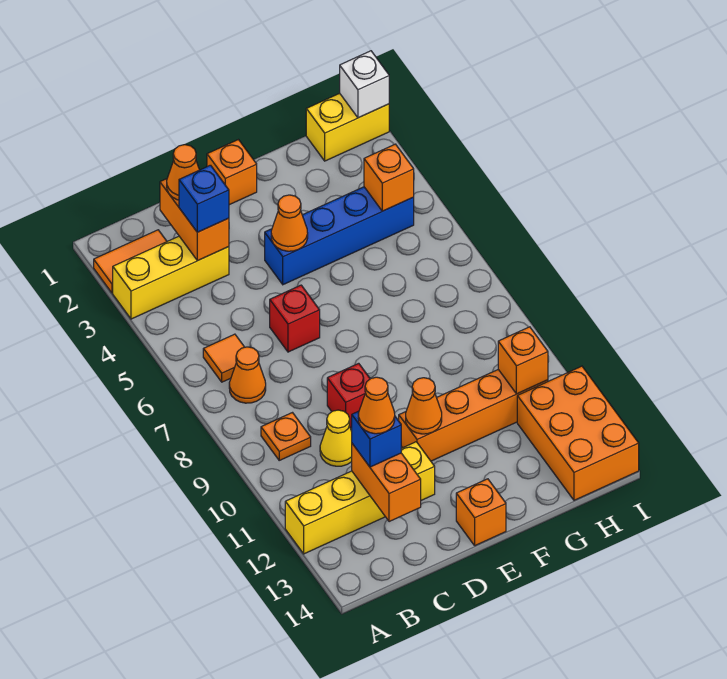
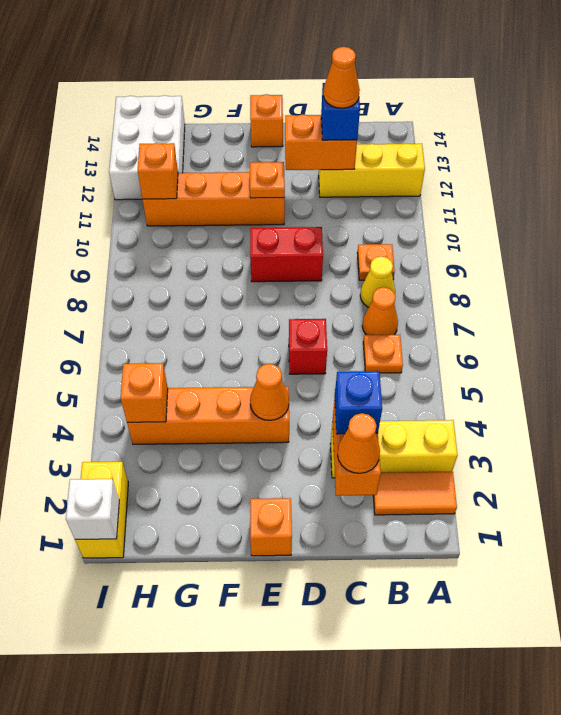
yellow brick A12:D12 level 1 -> yellow brick A12:C12 level 1
orange tile B6 level 1 -> orange plate B6 level 1
yellow cone C10 level 1 -> yellow cone B8 level 1
orange brick C12:C13 level 2 -> orange brick C12:D12 level 2
red brick D9 level 1 -> red brick D9:E9 level 1
blue brick E4:H4 level 1 -> orange brick E4:H4 level 1
orange cone E11 level 2 -> orange plate E11 level 2
yellow brick H1:I1 level 1 -> yellow brick I1:I2 level 1
orange brick H12:I14 level 1 -> white brick H12:I14 level 1

